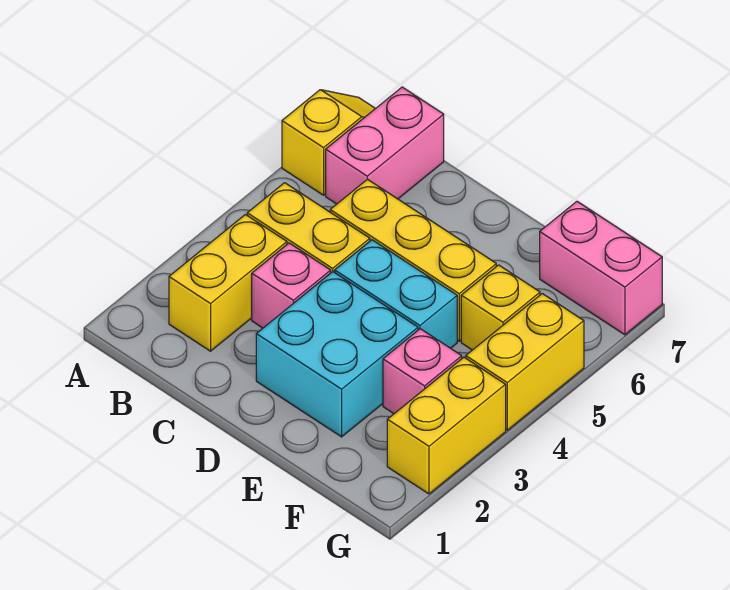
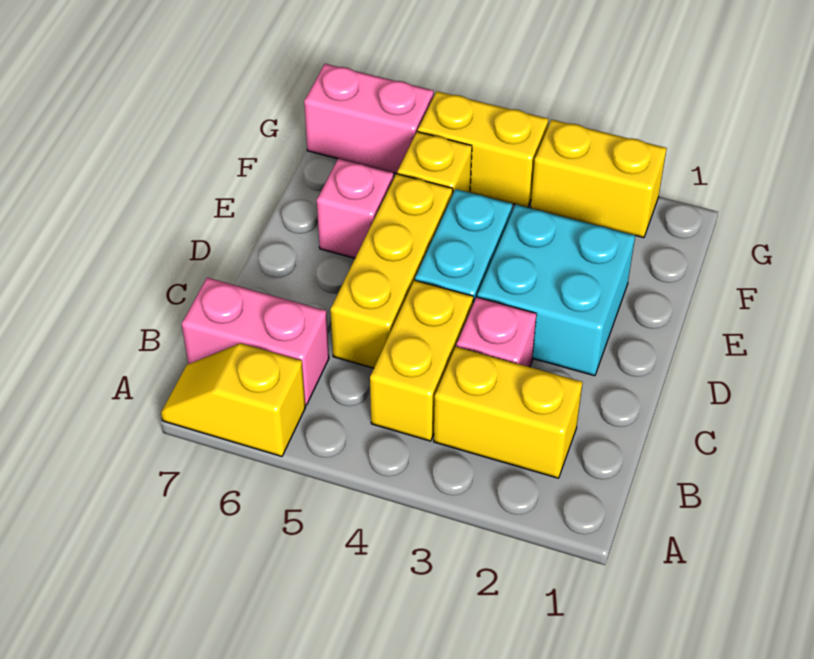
pink brick F3 level 1 -> pink brick E6 level 1
pink brick F7:G7 level 1 -> pink brick G6:G7 level 1

